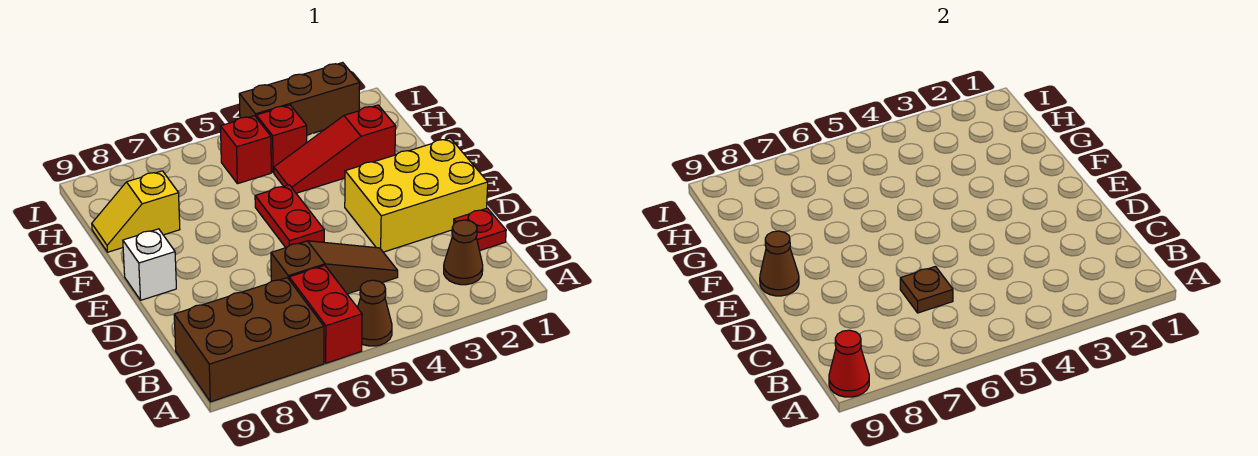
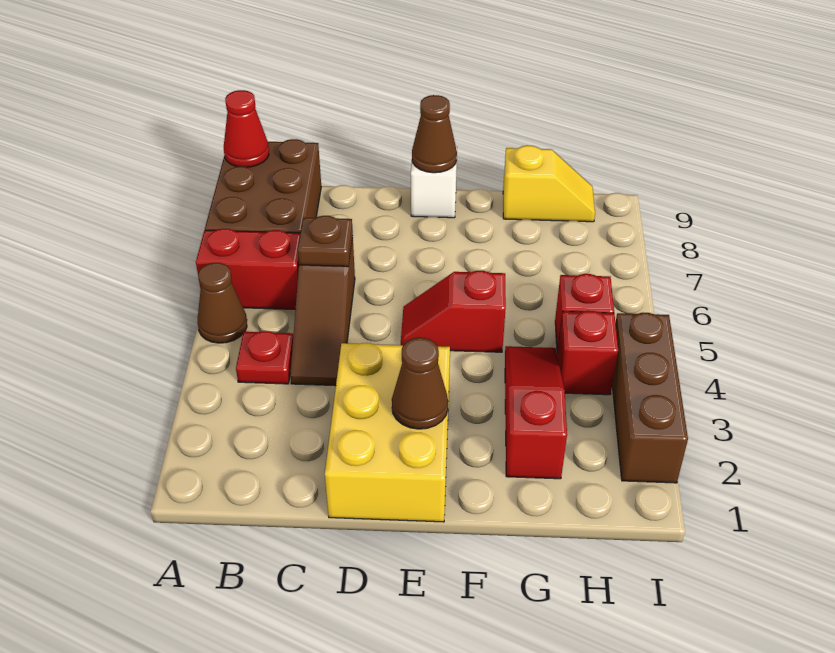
brown cone B2 level 1 -> brown cone E2 level 2
red plate C1 level 1 -> red plate B4 level 1
red plate E5:F5 level 1 -> red slope E5:F5 level 1 top F
yellow slope G8:G9 level 1 top 8 -> yellow slope G9:H9 level 1 top G

